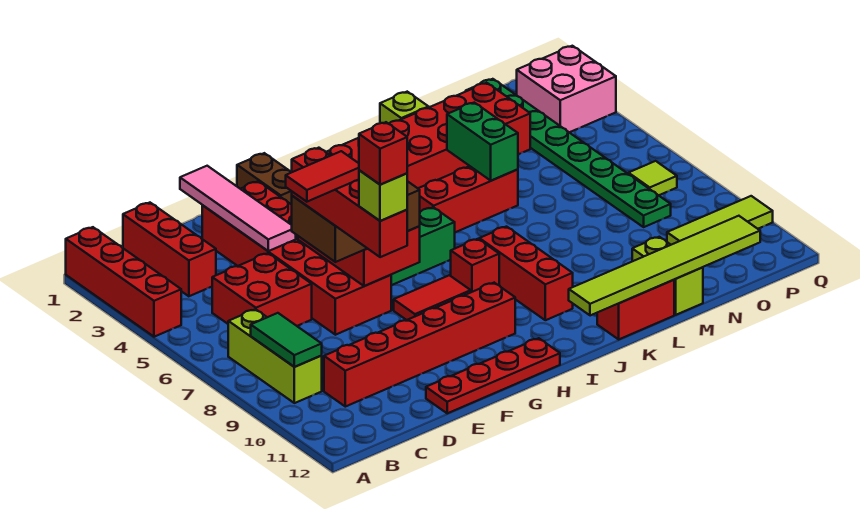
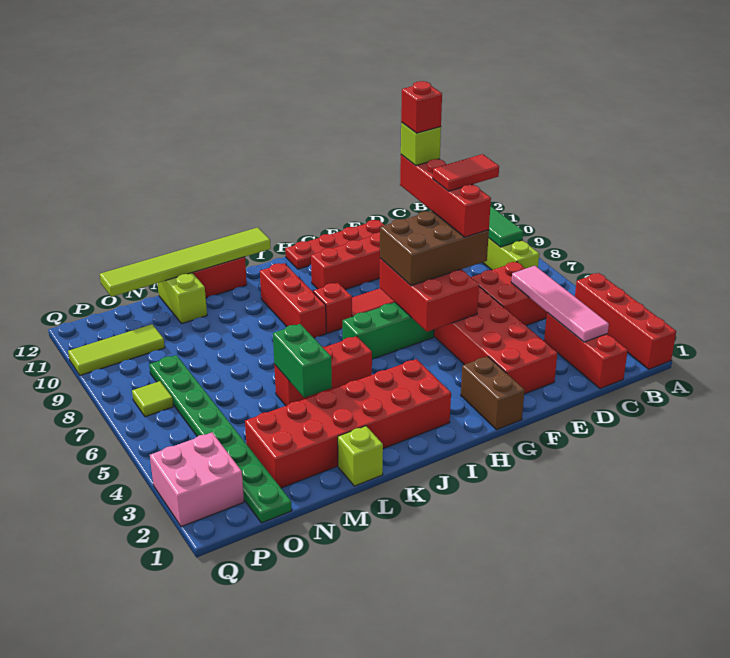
pink tile E1:E4 level 2 -> pink tile C2:C5 level 2

